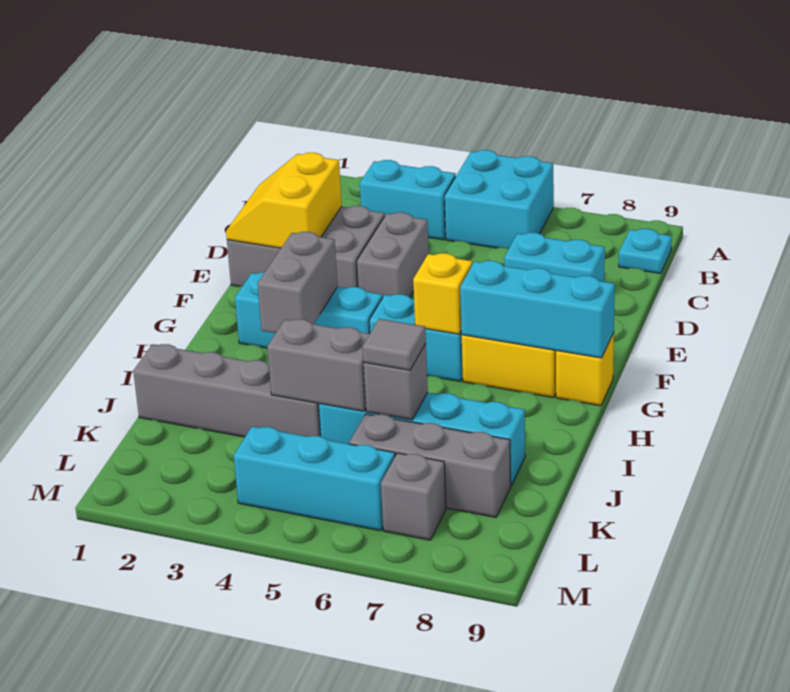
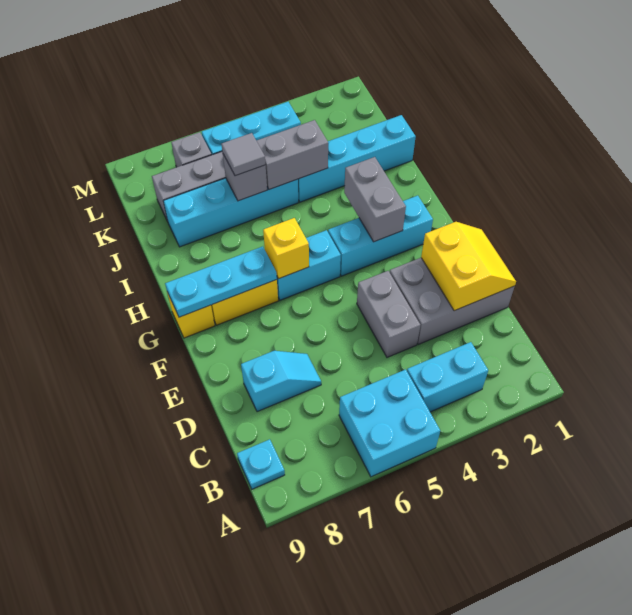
cyan brick D7:D8 level 1 -> cyan slope D7:D8 level 1 top 8
cyan brick G7:G9 level 2 -> cyan plate G7:G9 level 2
grey brick J1:J4 level 1 -> cyan brick J1:J4 level 1

